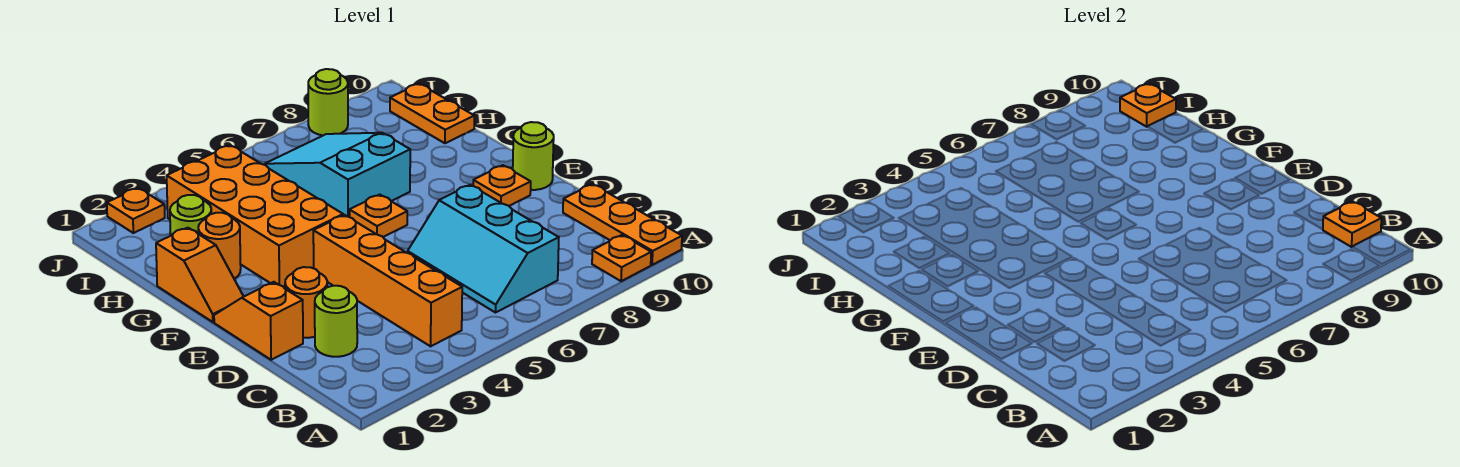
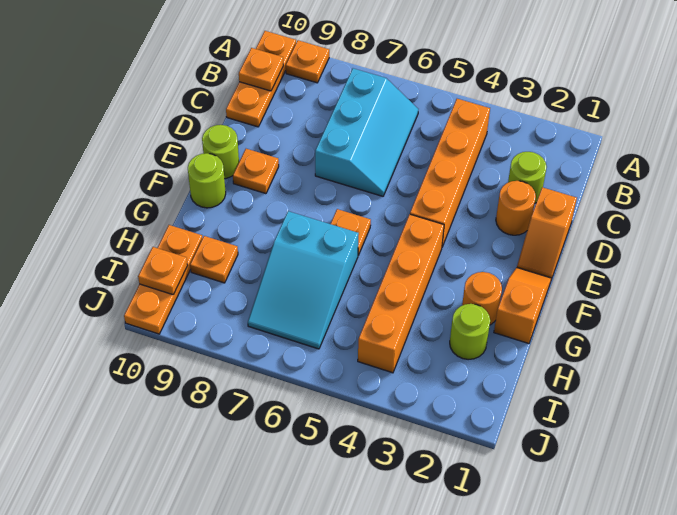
orange brick F3:I4 level 1 -> orange brick F4:I4 level 1
orange plate H10:I10 level 1 -> orange plate H10:J10 level 1
orange plate J2 level 1 -> orange plate H9 level 1
lime round brick J8 level 1 -> lime round brick F10 level 1

